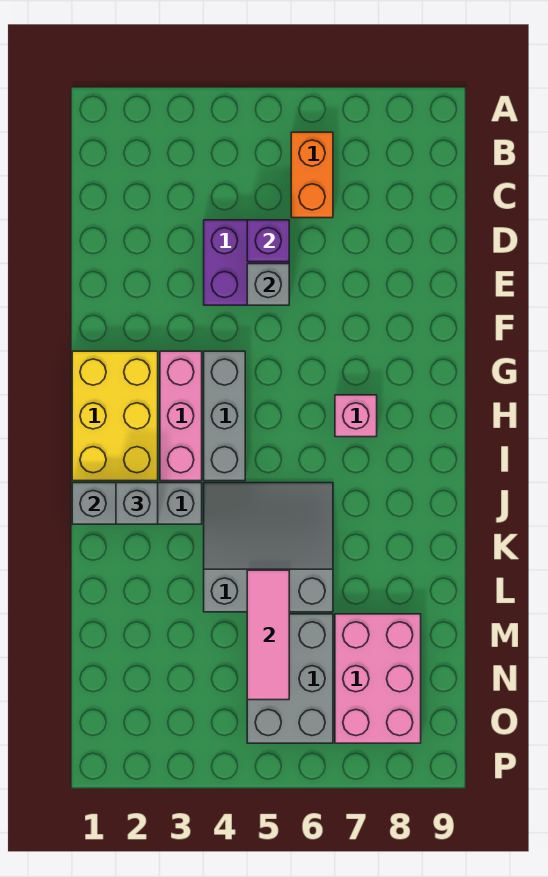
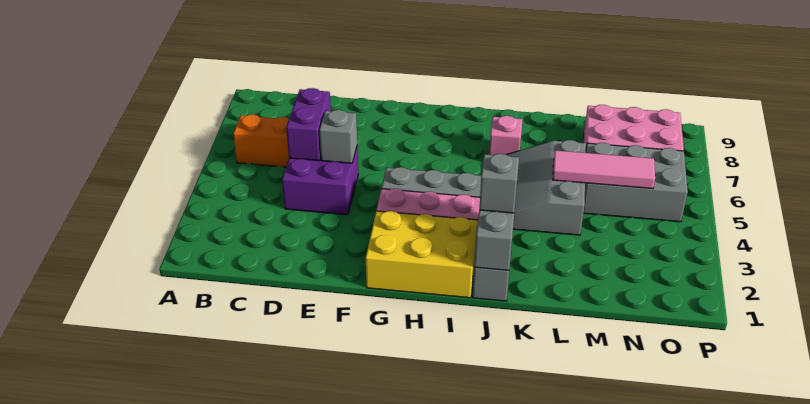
purple brick D5 level 2 -> purple brick D5:D6 level 2
pink brick H7 level 1 -> pink brick J7 level 1

